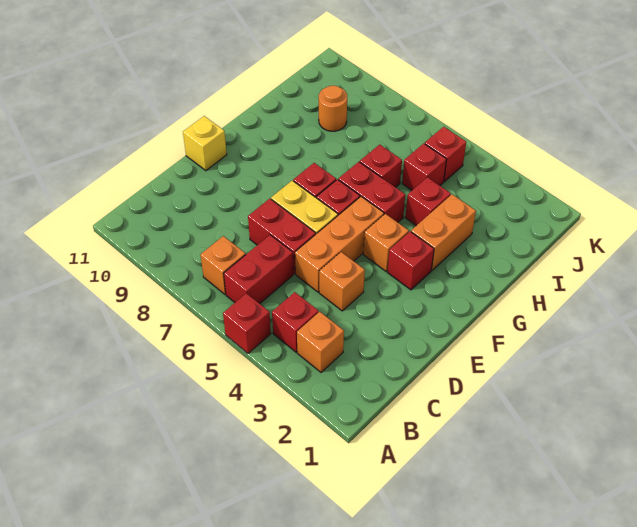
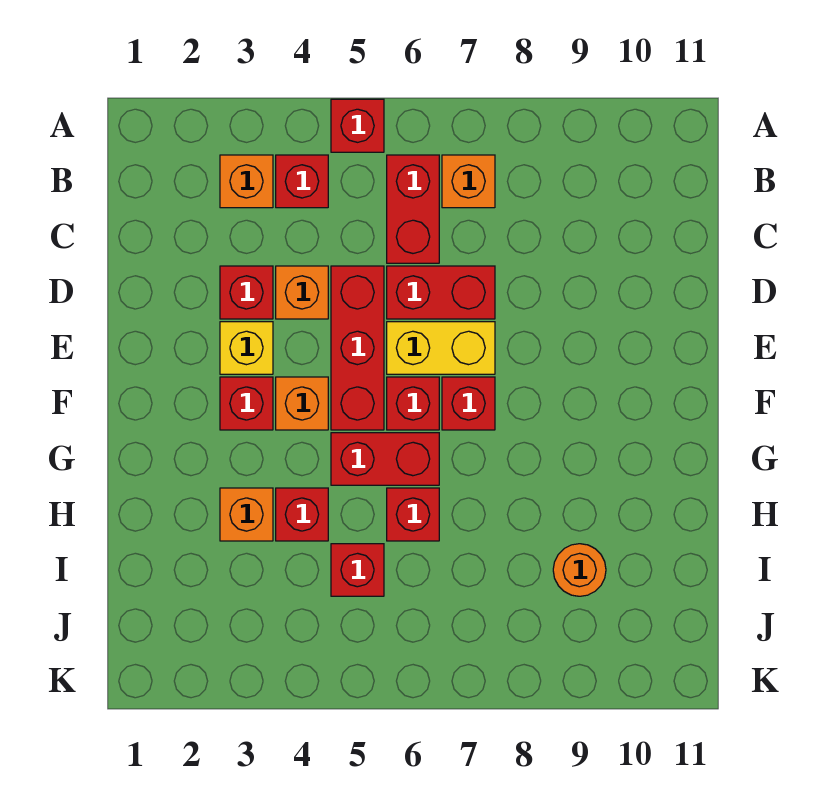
orange brick D5:F5 level 1 -> red brick D5:F5 level 1
yellow brick E11 level 1 -> yellow brick E3 level 1
orange brick G3:H3 level 1 -> orange brick H3 level 1
red brick J5 level 1 -> red brick D3 level 1

